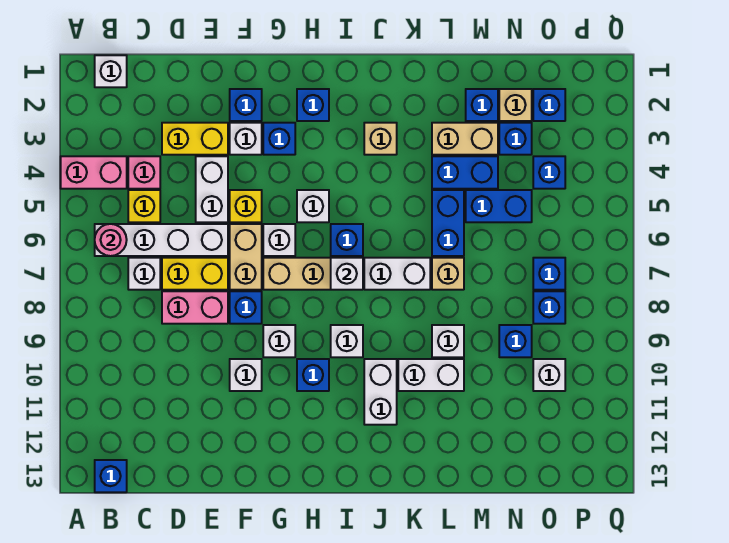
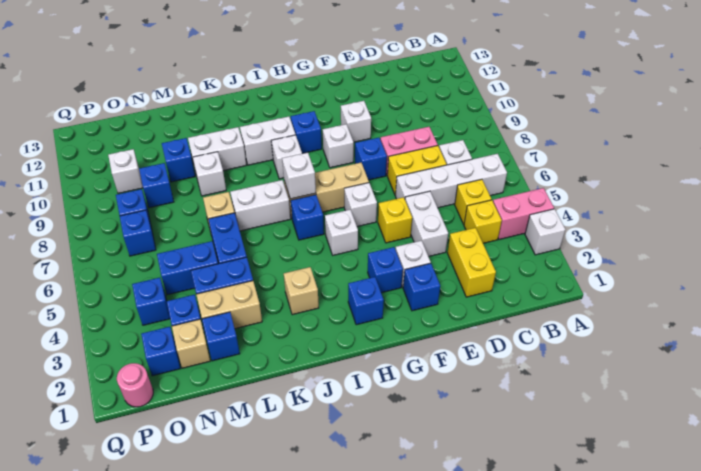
white brick B1 level 1 -> white brick A3 level 1
pink round brick B6 level 2 -> pink round brick P1 level 1
blue brick B13 level 1 -> blue brick M10 level 1
pink brick C4 level 1 -> yellow brick C4 level 1
yellow brick D3:E3 level 1 -> yellow brick D2:D3 level 1
tan brick F6:F7 level 1 -> none
white brick J10:J11 level 1 -> white brick I10:J10 level 1

